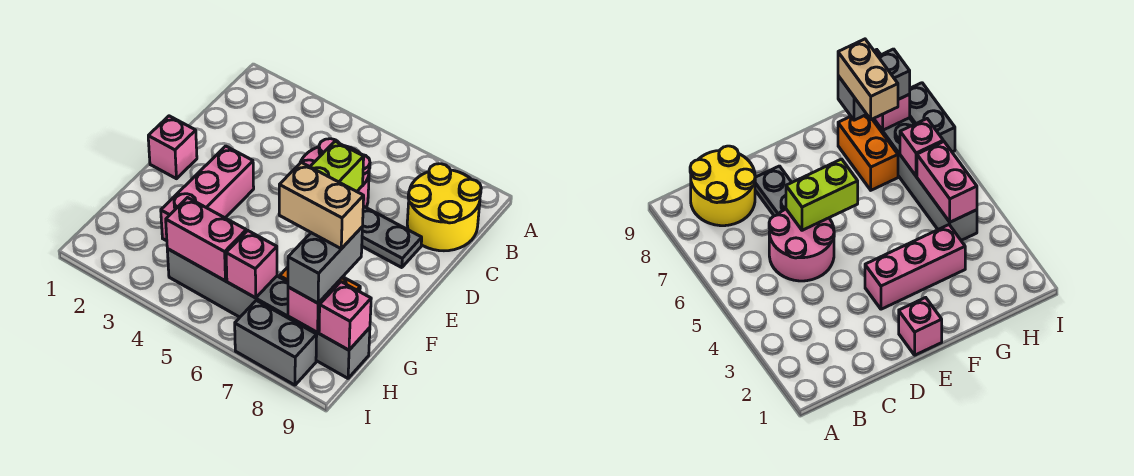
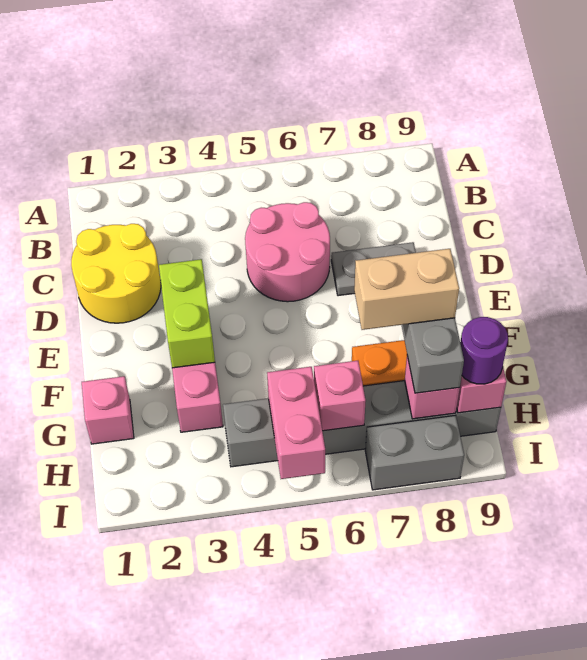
yellow round brick B8:C9 level 1 -> yellow round brick C1:D2 level 1
lime brick D6:E6 level 2 -> lime brick E3:F3 level 2
pink brick E1 level 1 -> pink brick G1 level 1
pink brick H4:H5 level 2 -> pink brick H5:I5 level 2
none -> purple round brick H9 level 3

